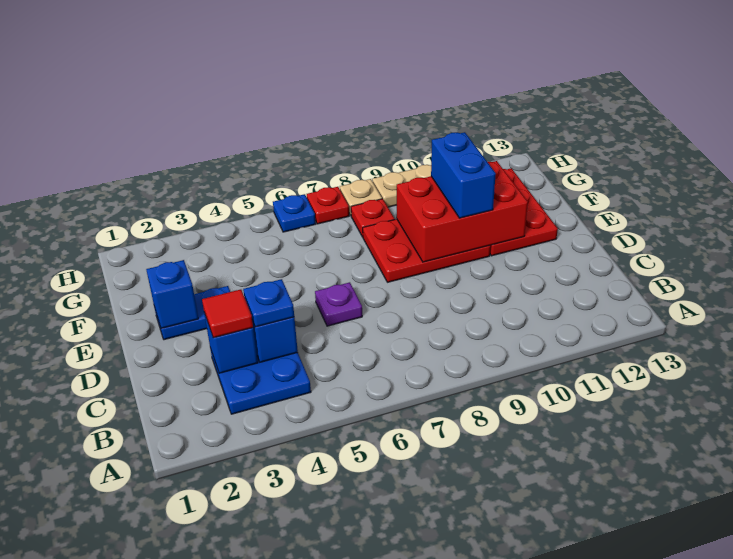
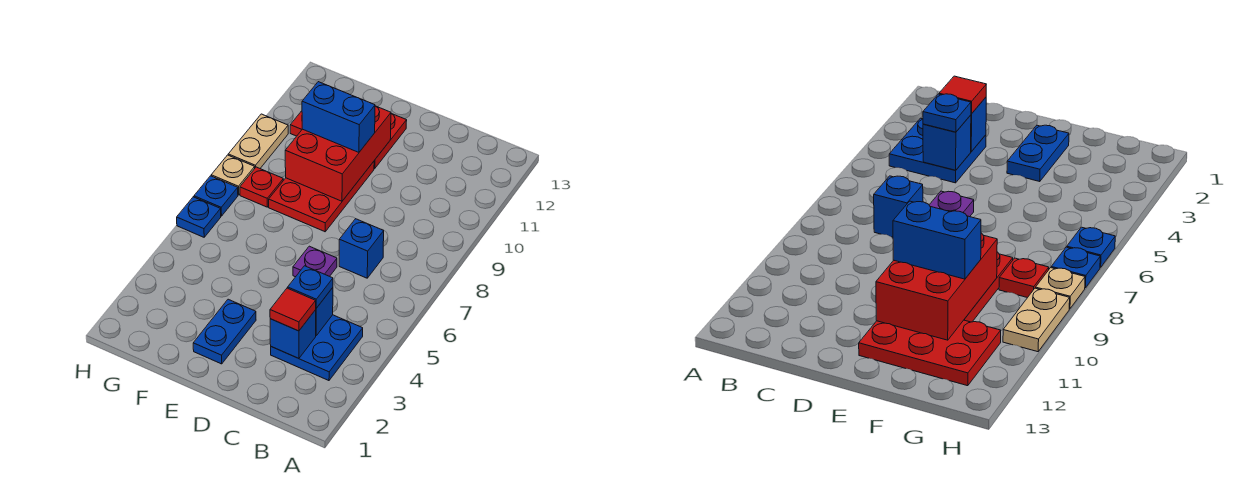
blue brick E2 level 2 -> blue brick C7 level 1
red plate H7 level 1 -> blue plate H7 level 1

